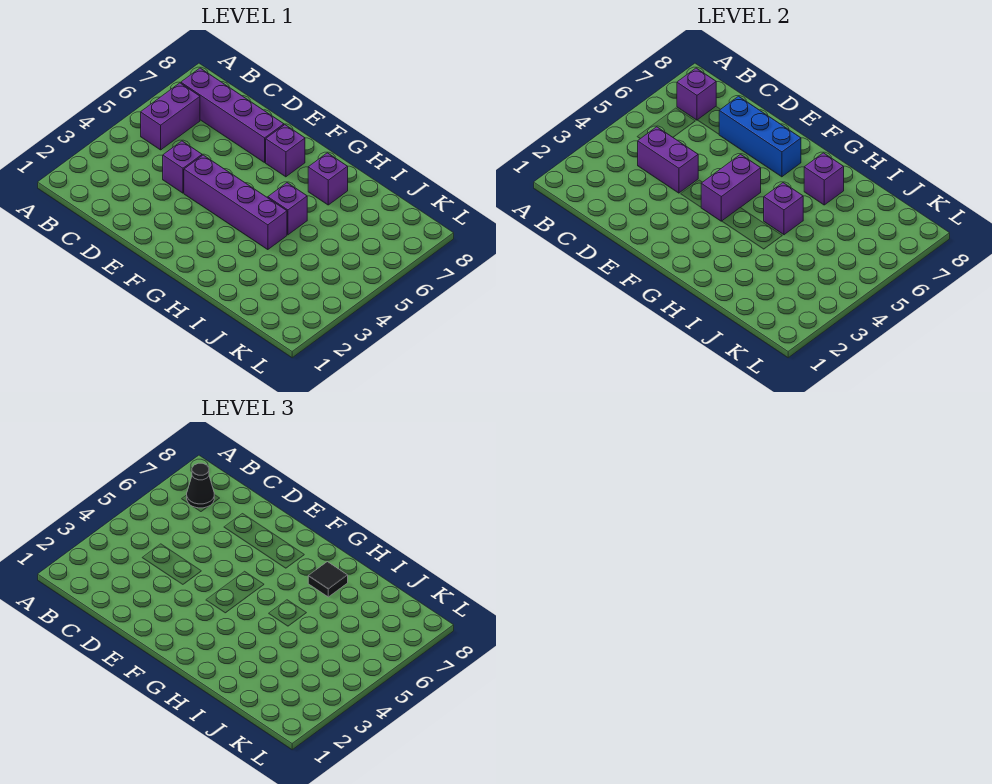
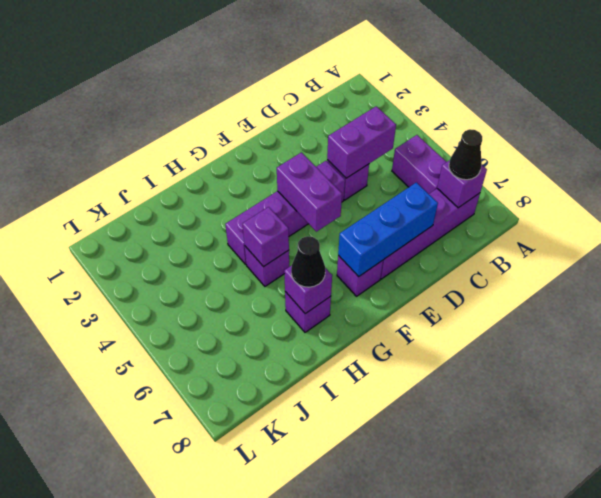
black tile H7 level 3 -> black cone H7 level 3

